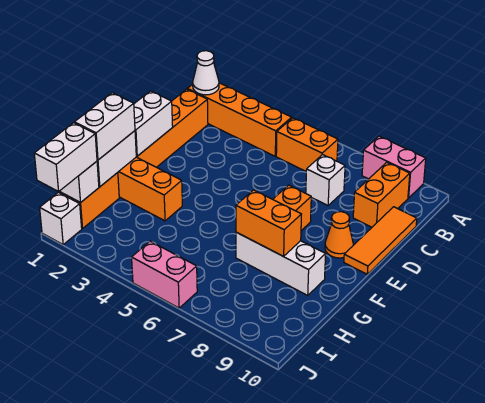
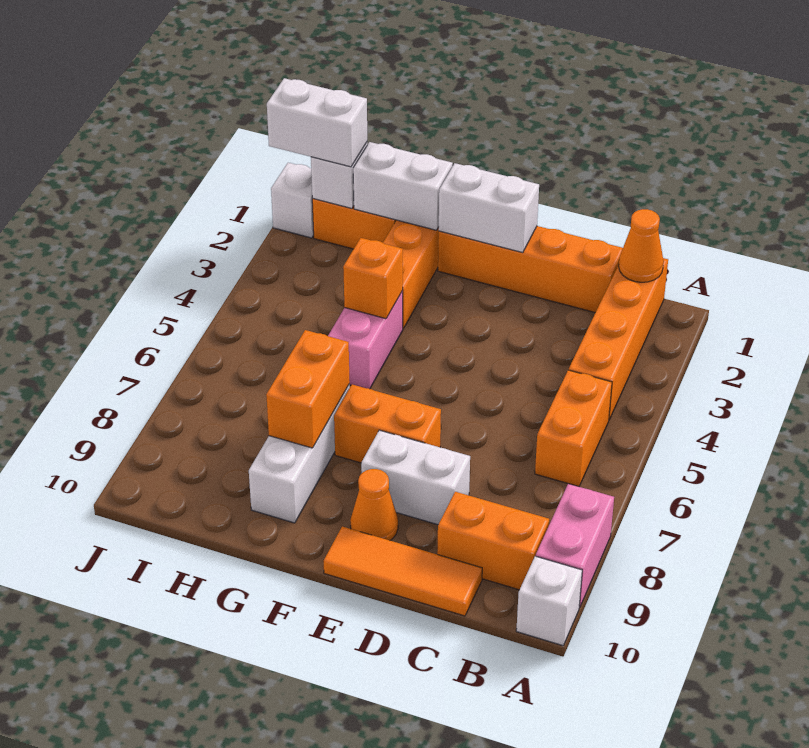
white cone B1 level 2 -> orange cone B1 level 2
white brick C7 level 1 -> white brick A10 level 1
white brick G1:H1 level 3 -> white brick D8:E8 level 1
none -> orange brick G4 level 2
pink brick J5:J6 level 1 -> pink brick G4:G5 level 1

